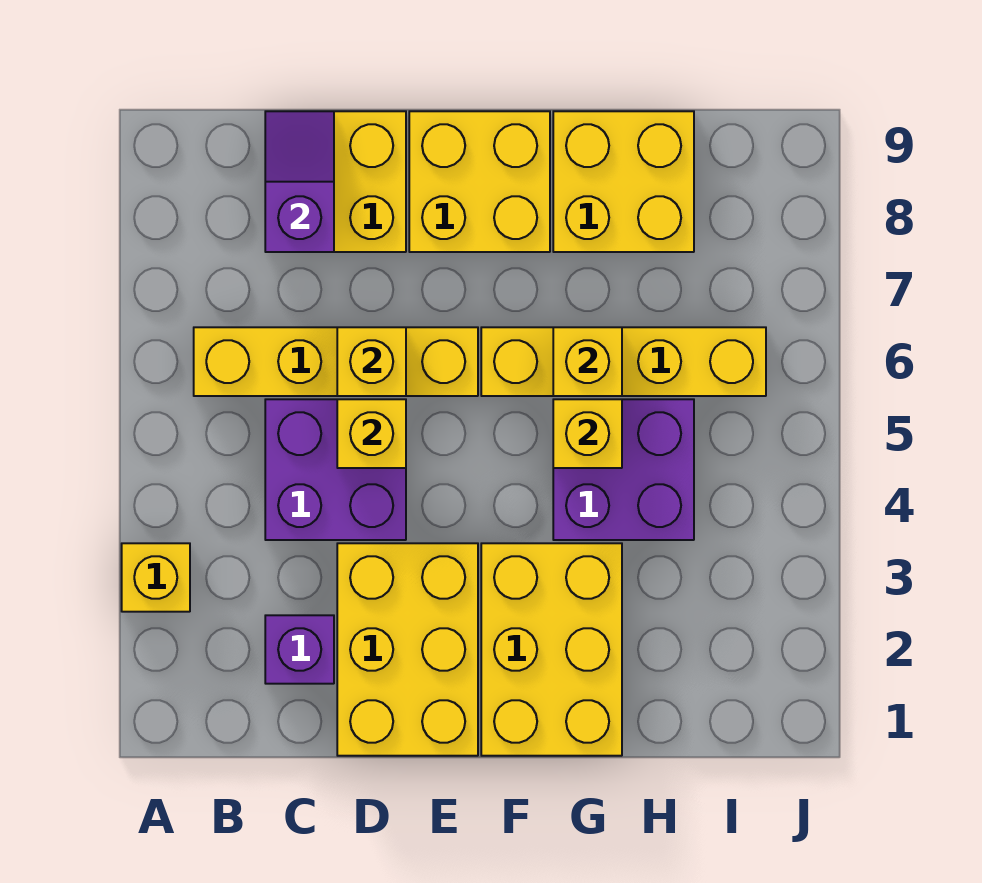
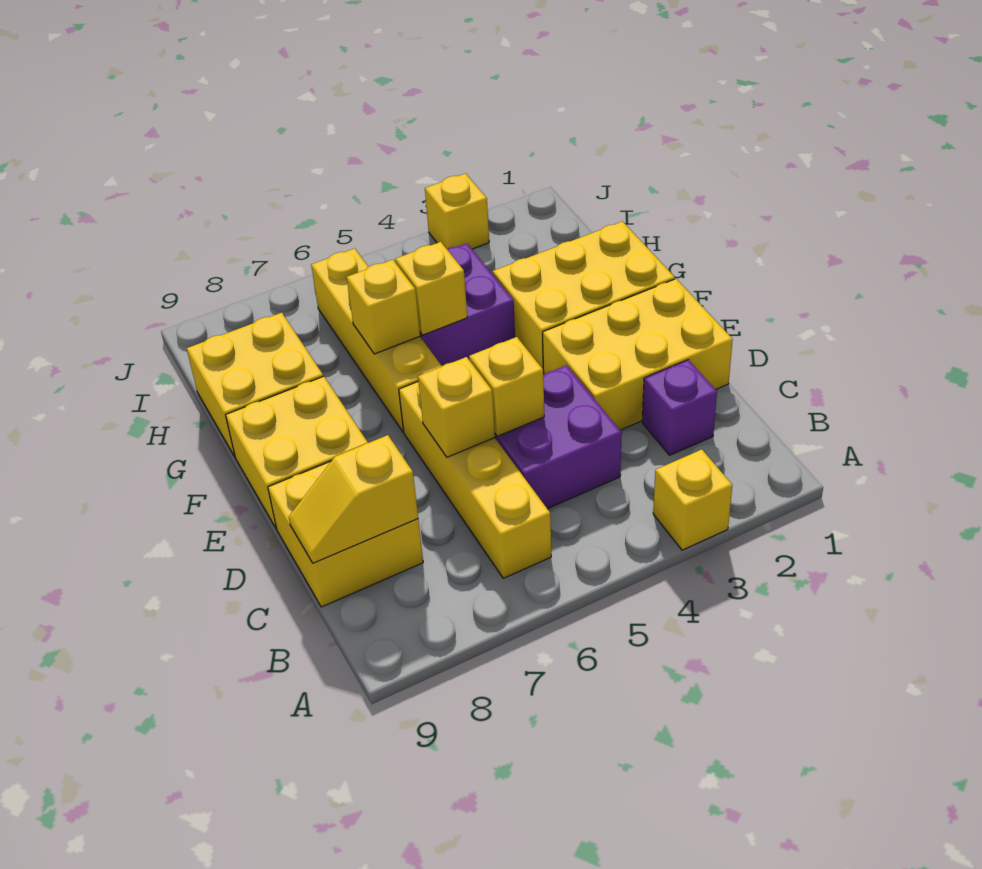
purple slope C8:C9 level 2 top 8 -> yellow slope C8:C9 level 2 top 8
none -> yellow brick J3 level 1

